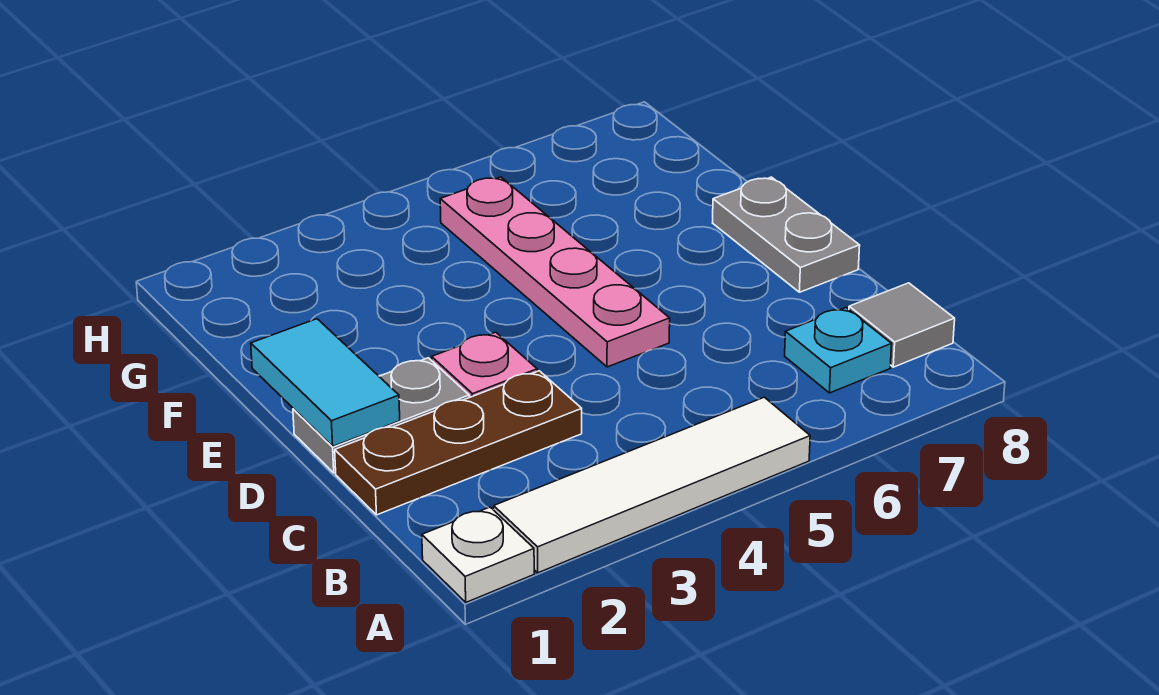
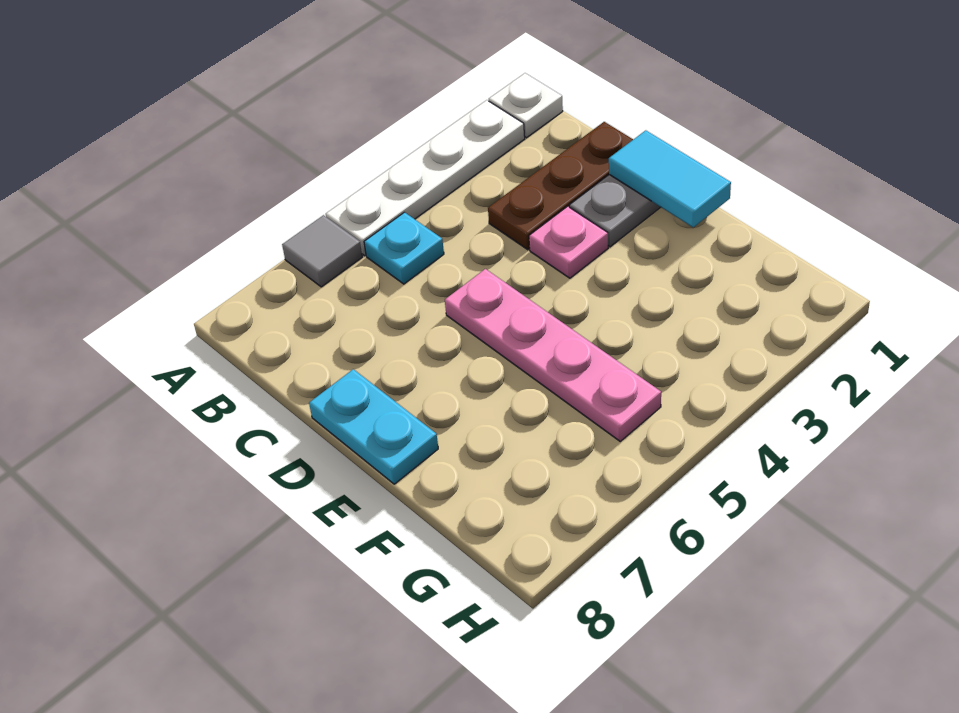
white tile A2:A5 level 1 -> white plate A2:A5 level 1
cyan plate B7 level 1 -> cyan plate B5 level 1
grey tile B8 level 1 -> grey tile A6 level 1
grey plate D8:E8 level 1 -> cyan plate D8:E8 level 1

